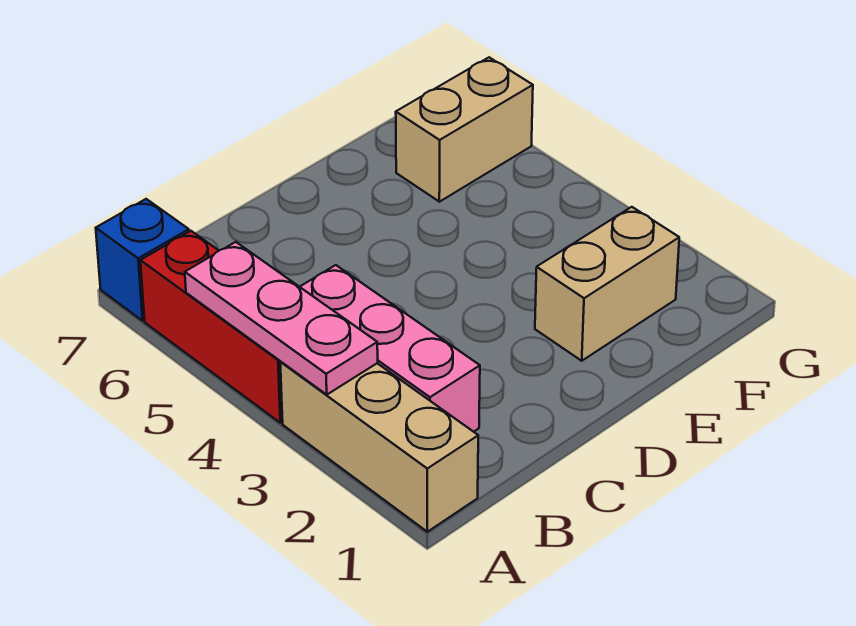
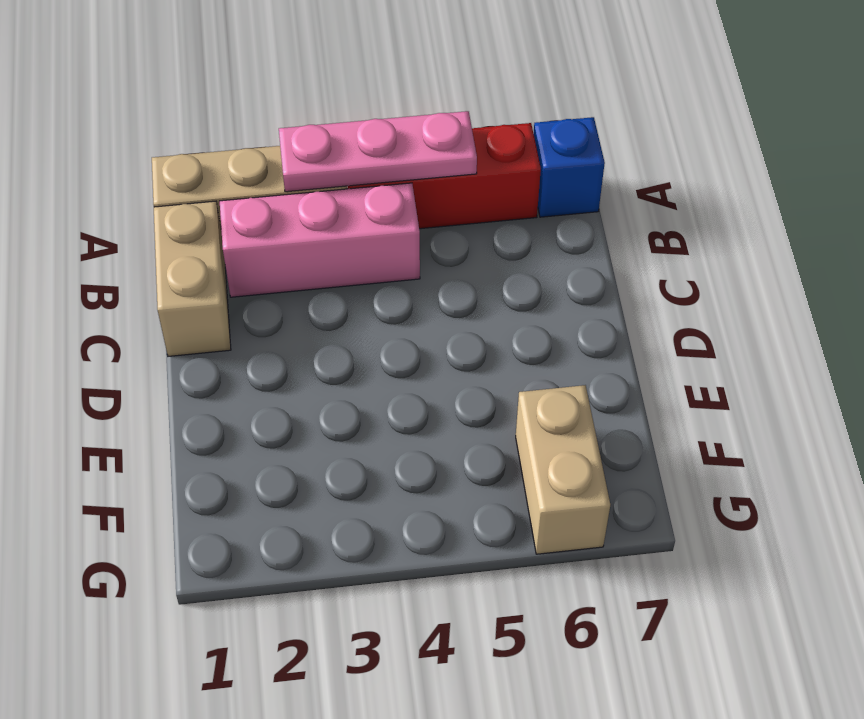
tan brick E2:F2 level 1 -> tan brick B1:C1 level 1

